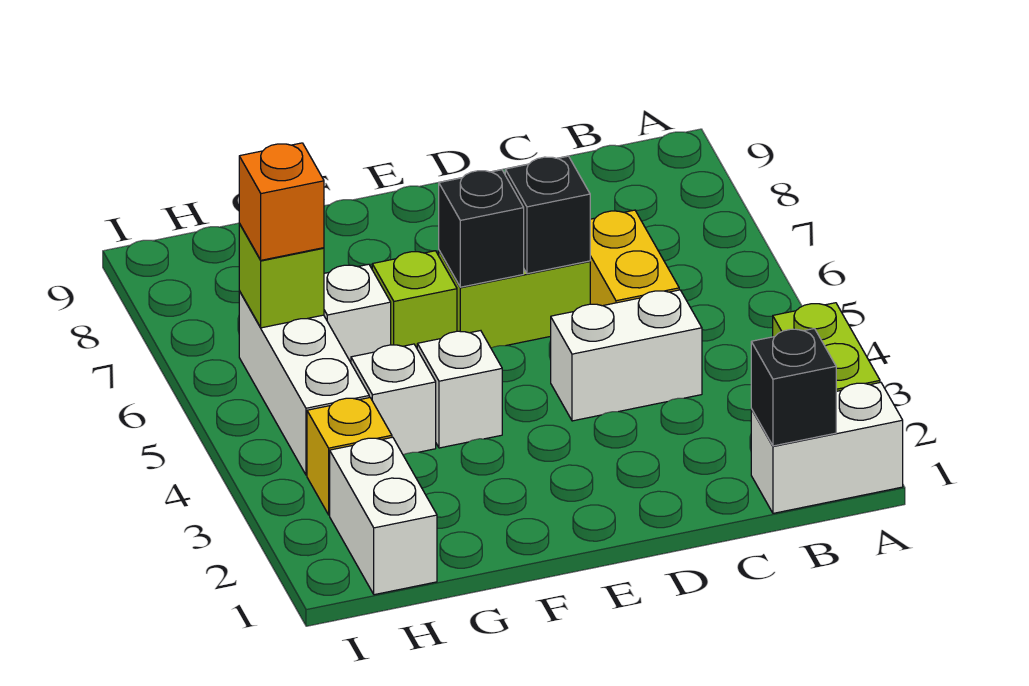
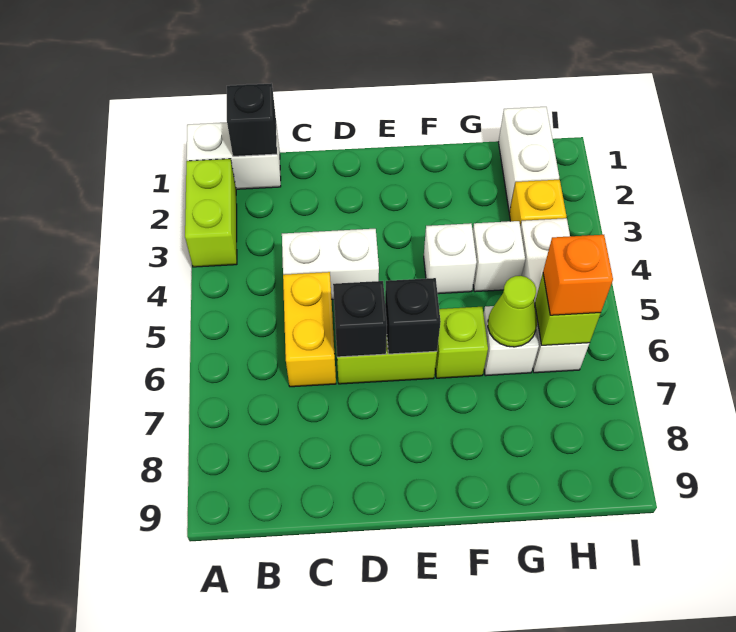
none -> lime cone G6 level 2

